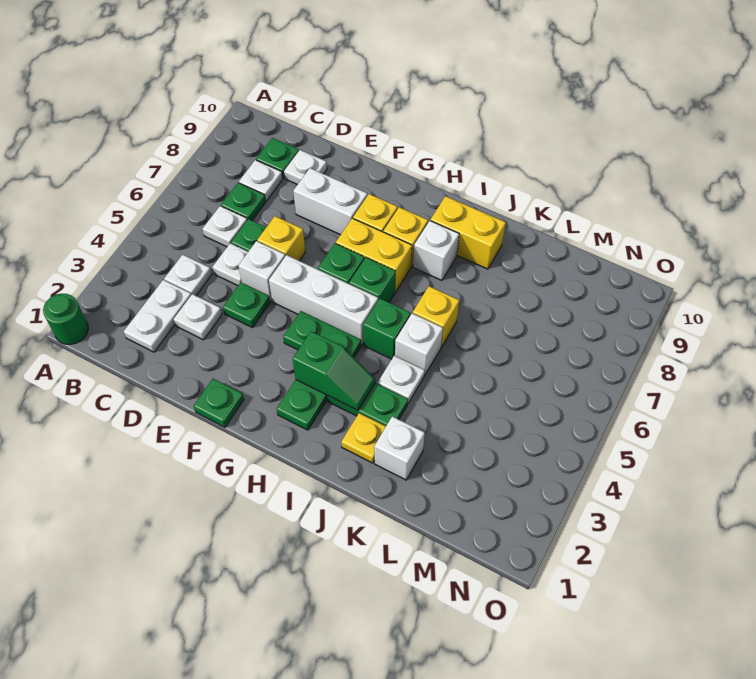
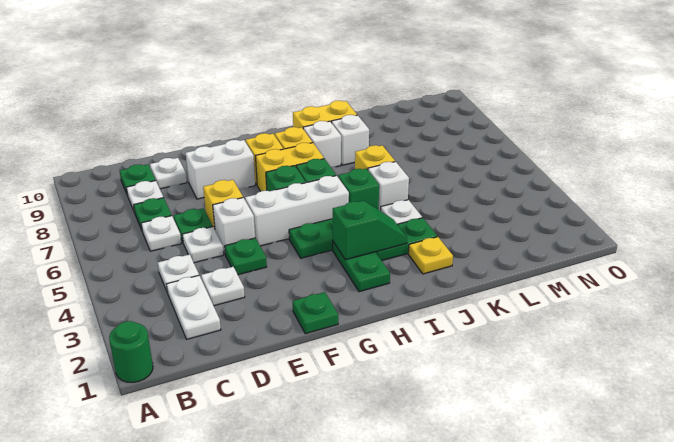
white brick K2 level 1 -> white brick J8 level 1

